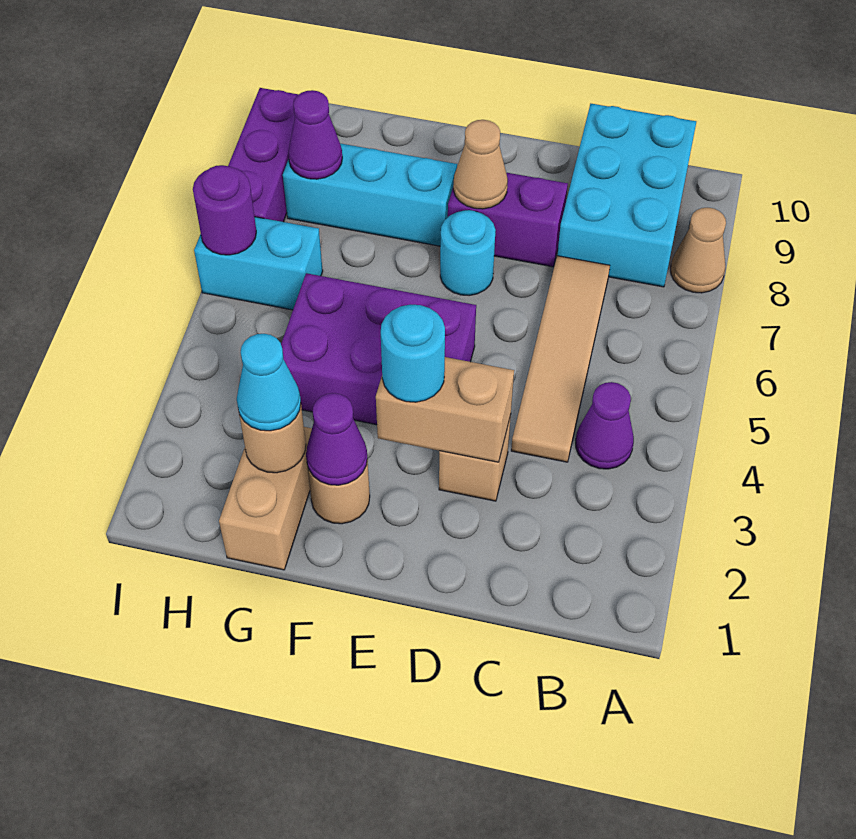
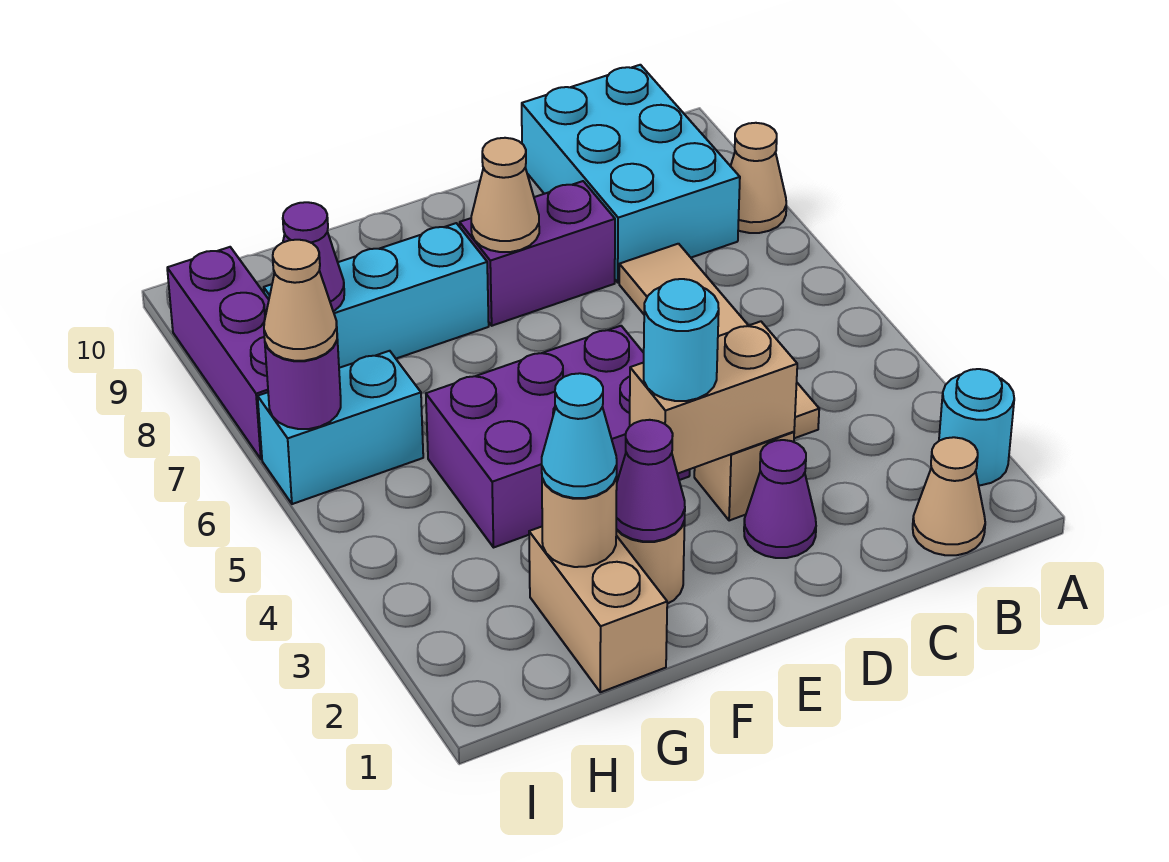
none -> tan cone B1 level 1
purple cone B4 level 1 -> purple cone D2 level 1
cyan round brick E7 level 1 -> cyan round brick A2 level 1
none -> tan cone I6 level 3

